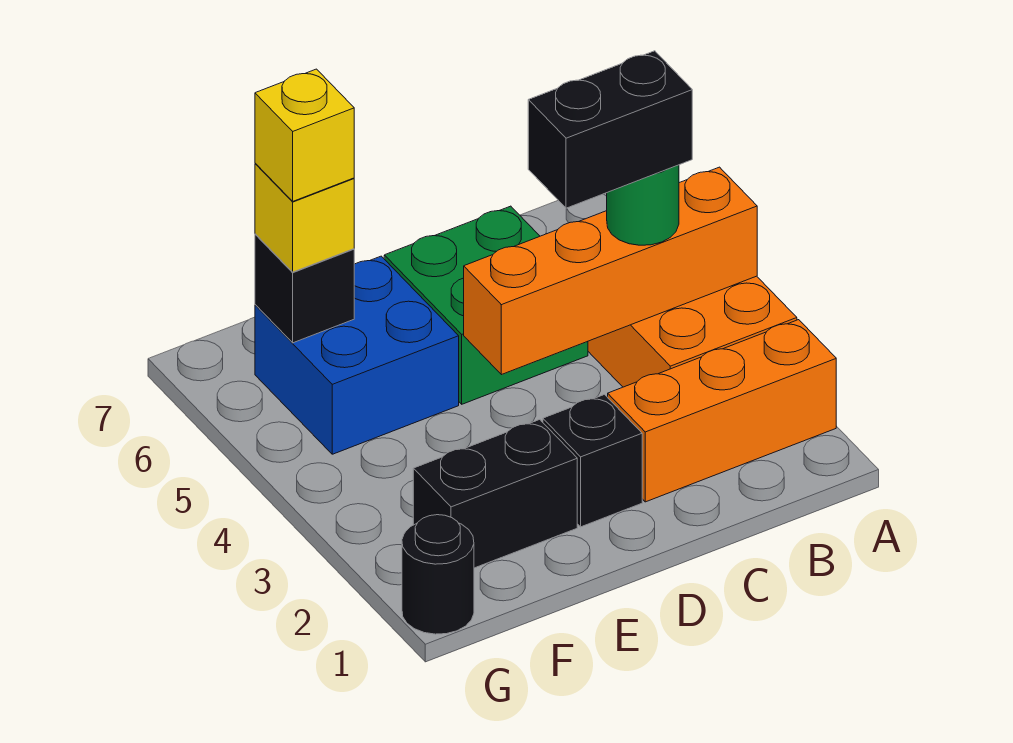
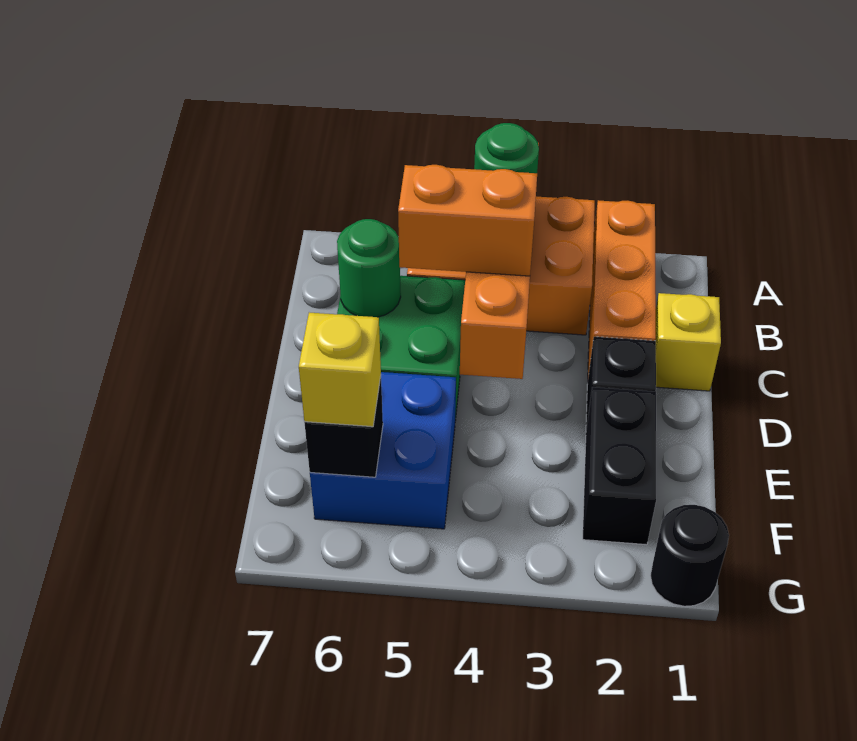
black brick B4:C4 level 4 -> none
none -> orange brick C4:C5 level 3
none -> green round brick C6 level 2
yellow brick F6 level 4 -> yellow brick C1 level 1

